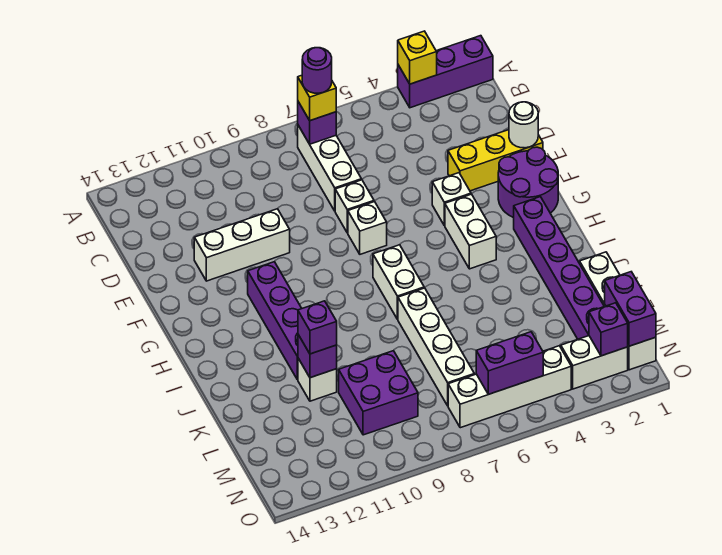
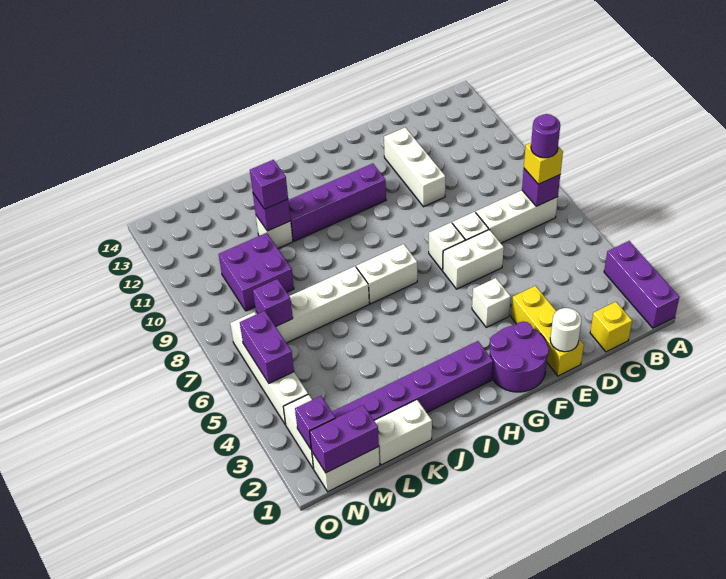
yellow brick A3 level 2 -> yellow brick C1 level 1
white brick G4:H4 level 1 -> white brick E6:F6 level 1
none -> purple brick M7 level 2

